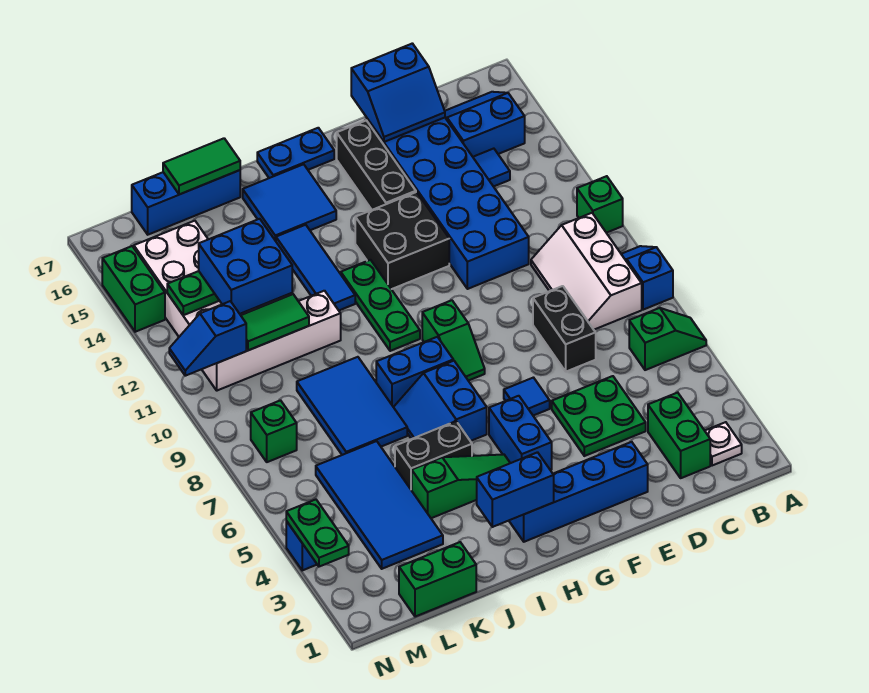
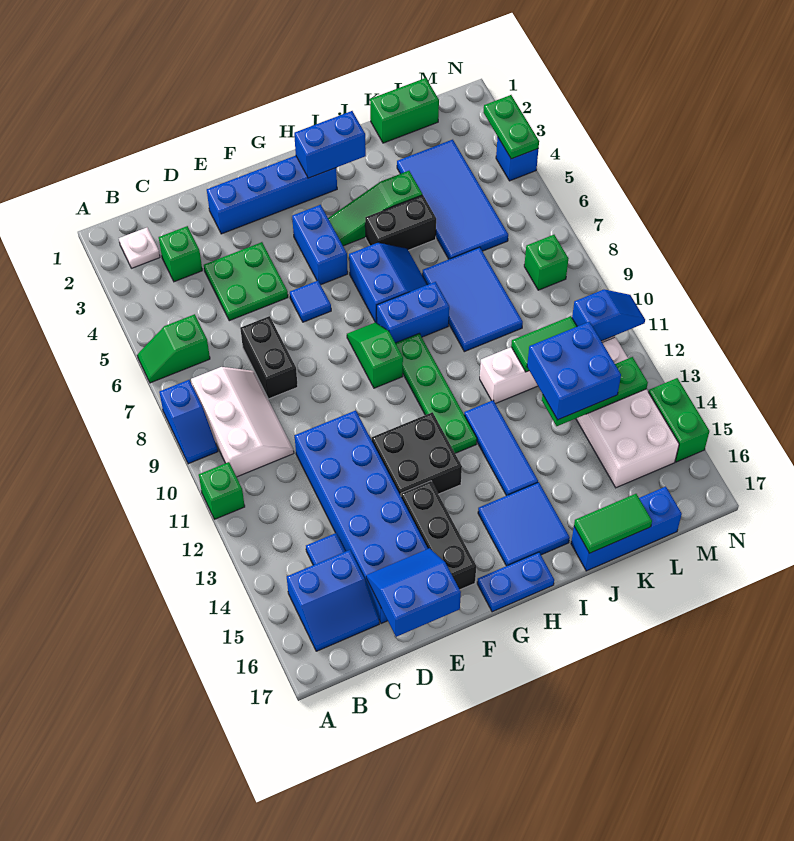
green brick C2:C3 level 1 -> green brick C3 level 1
green plate H10:H12 level 1 -> green plate H9:H12 level 1

